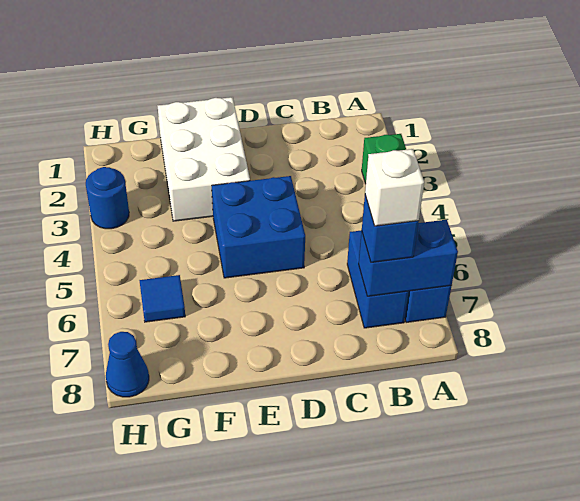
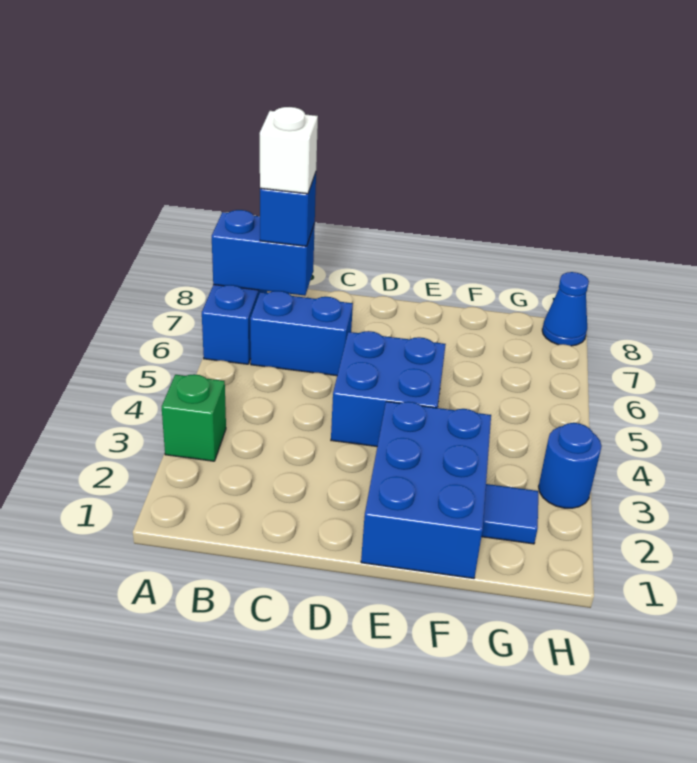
blue brick B6:B7 level 1 -> blue brick B6:C6 level 1
white brick E1:F3 level 1 -> blue brick E1:F3 level 1
blue tile G6 level 1 -> blue tile G2 level 1

